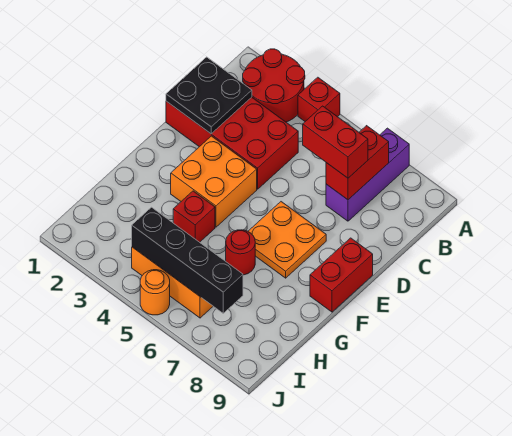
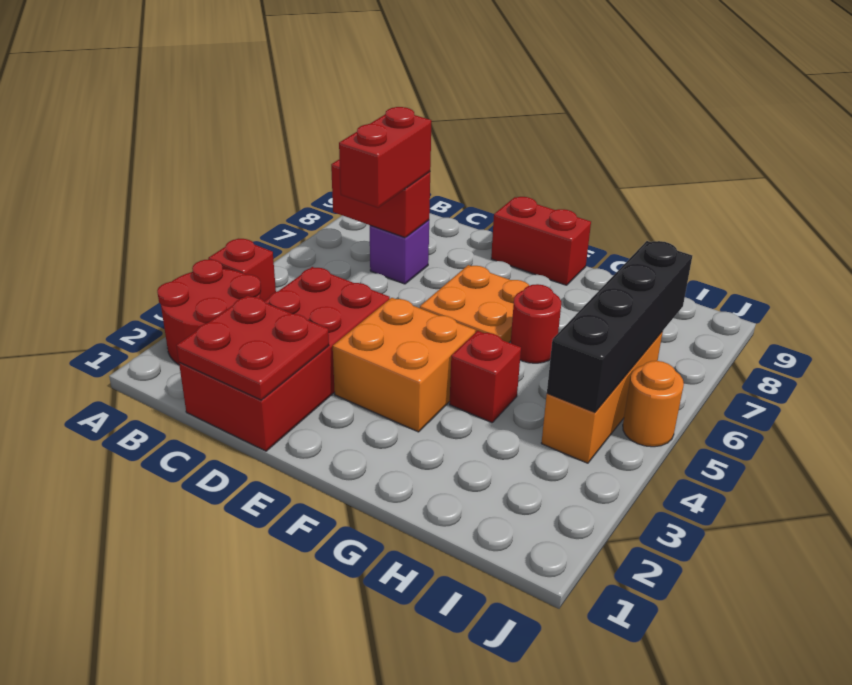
purple brick A7:C7 level 1 -> purple brick C7 level 1
black plate C1:D2 level 2 -> red plate C1:D2 level 2

